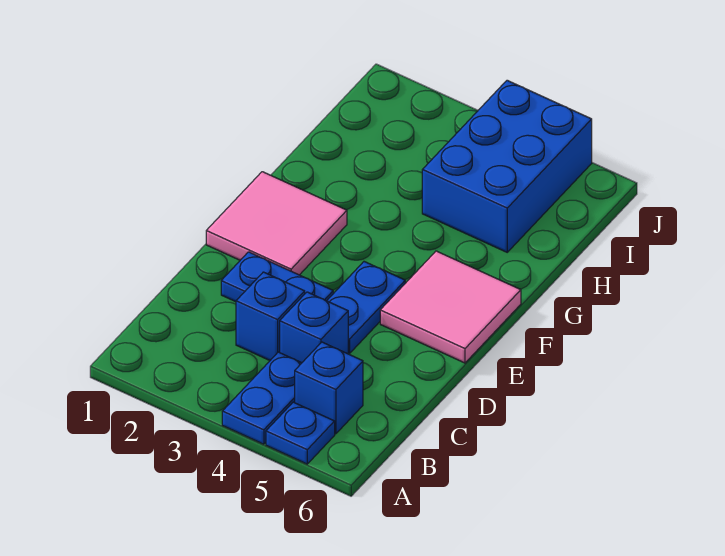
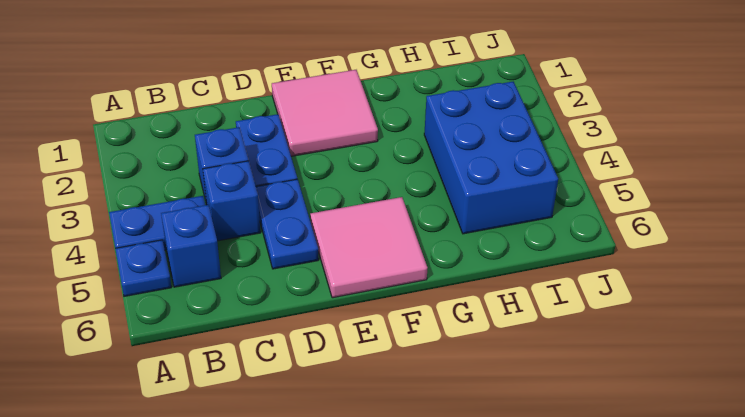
blue plate D4:E4 level 1 -> blue plate D4:D5 level 1
blue brick H4:J5 level 1 -> blue brick H3:I5 level 1

